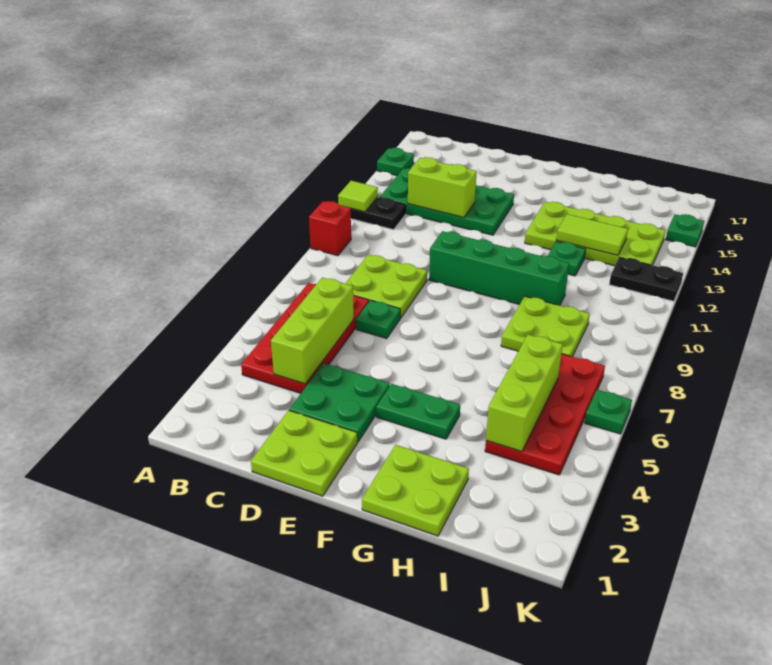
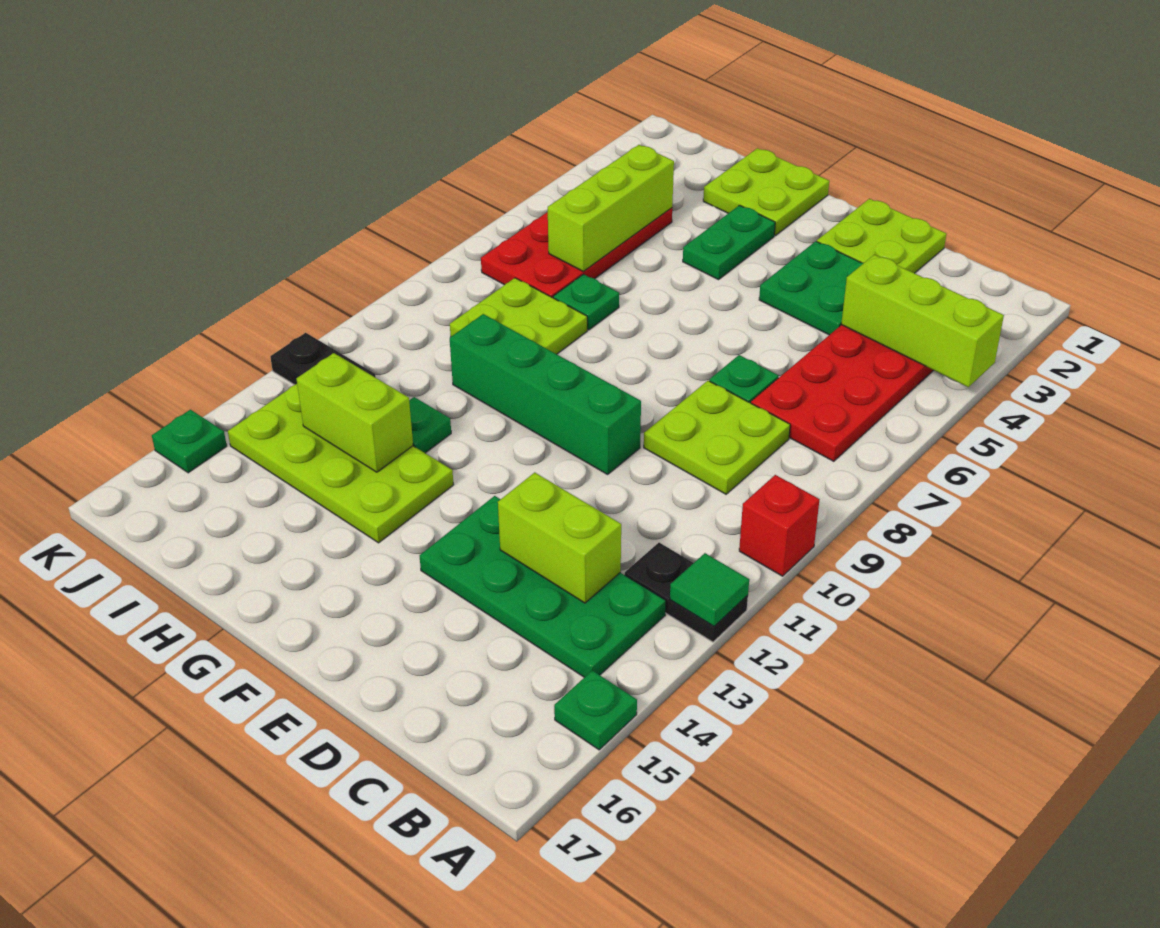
lime tile A12 level 2 -> green tile A12 level 2
lime brick C4:C6 level 2 -> lime brick A4:C4 level 2
green plate F4:G4 level 1 -> green plate G3:G4 level 1
lime tile H13:I13 level 2 -> lime brick H13:I13 level 2
green plate K6 level 1 -> green plate H7 level 1

